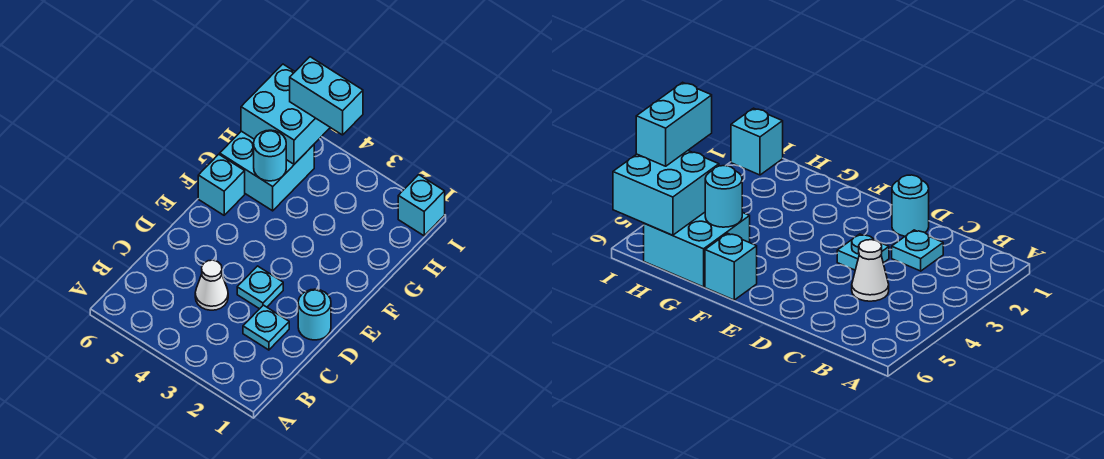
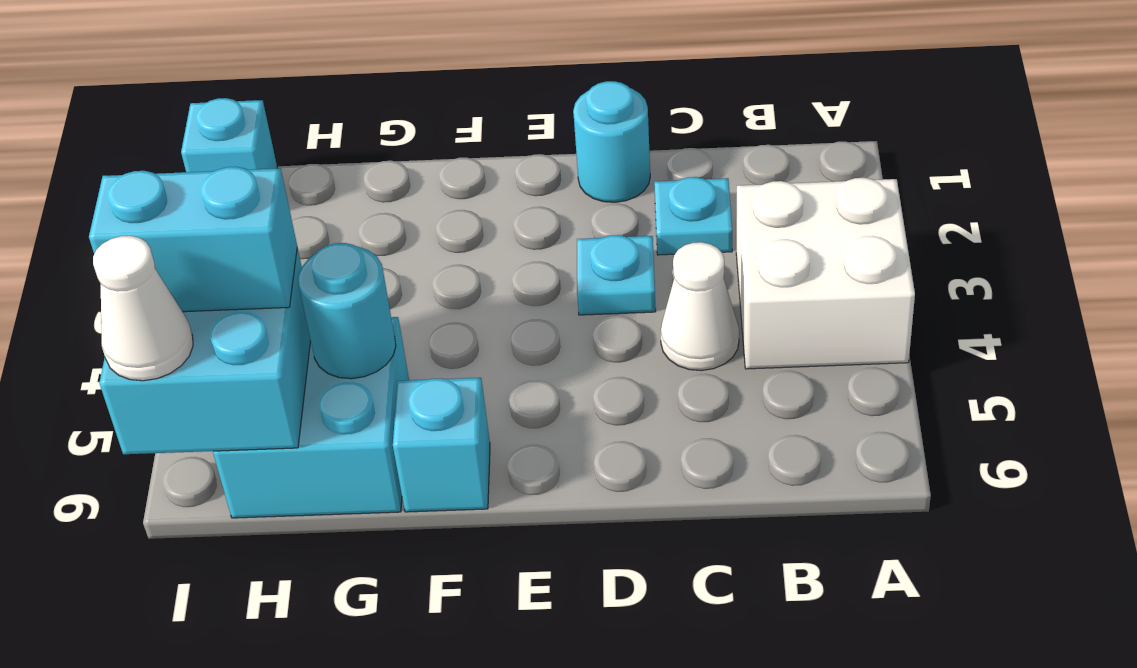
none -> white brick A3:B4 level 1
cyan brick I4:I5 level 3 -> cyan brick H5:I5 level 3
none -> white cone I6 level 3

